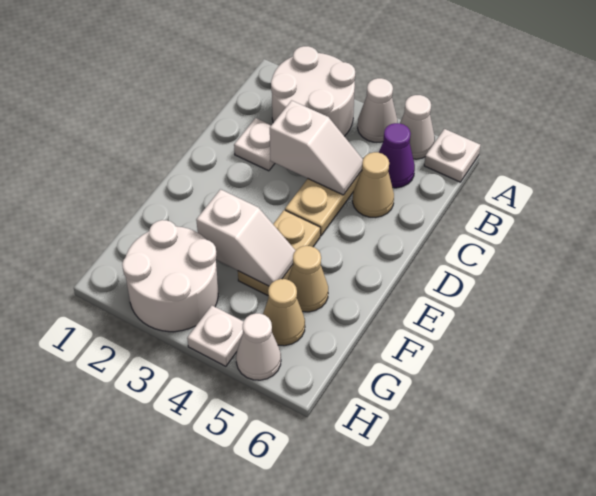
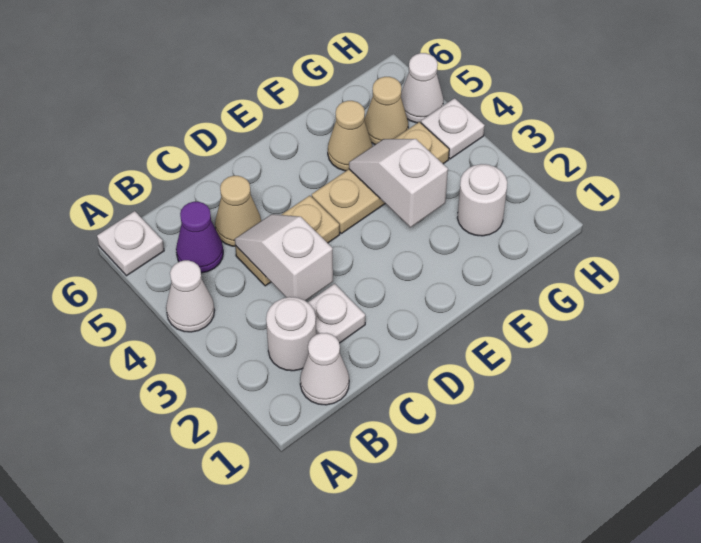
white round brick A2:B3 level 1 -> white round brick B2 level 1
white cone A5 level 1 -> white cone B1 level 1
tan plate E4:F4 level 1 -> tan plate E4:G4 level 1
white round brick G2:H3 level 1 -> white round brick G2 level 1

